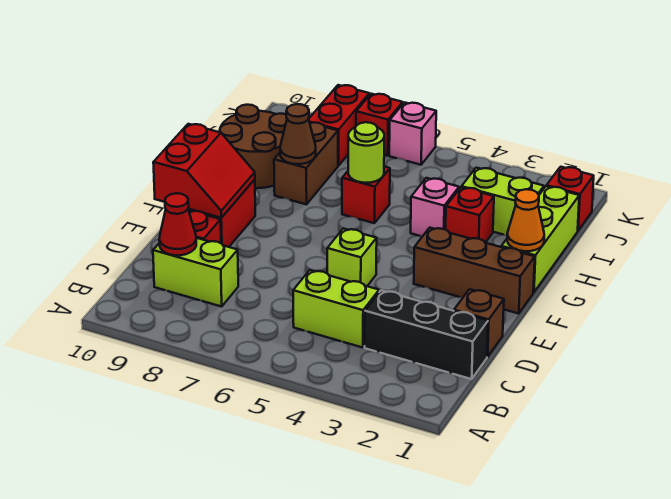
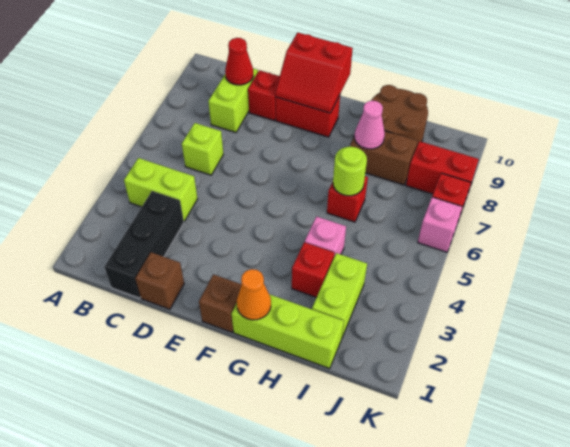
lime brick C4:C5 level 1 -> lime brick B4:C4 level 1
lime brick E5 level 1 -> lime brick C6 level 1
brown brick F1:F3 level 1 -> brown brick F1 level 1
brown cone H8 level 2 -> pink cone H8 level 2
red brick J1 level 1 -> none

